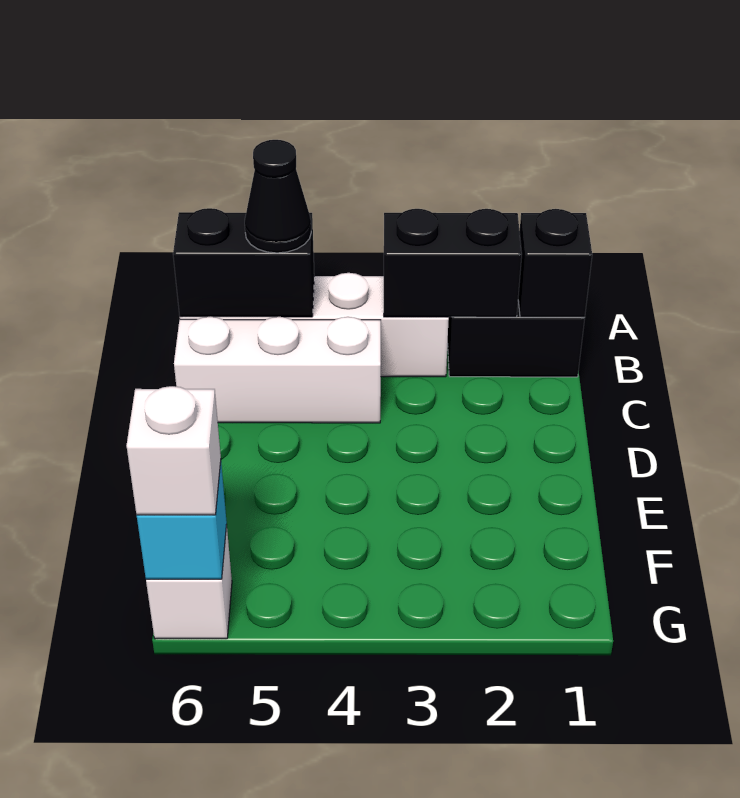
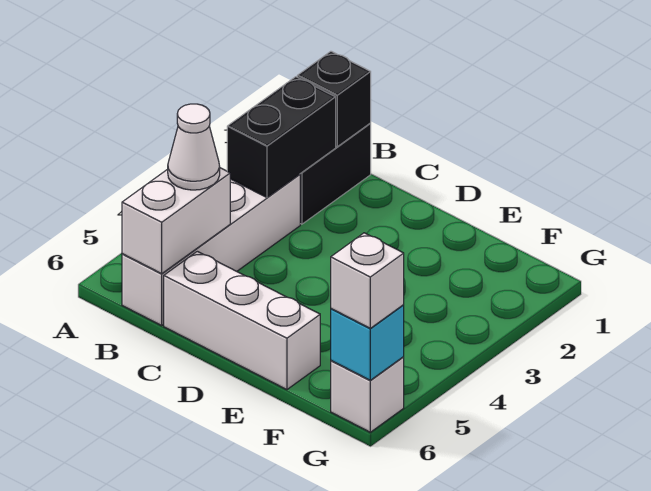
black brick B5:B6 level 2 -> white brick B5:B6 level 2
black cone B5 level 3 -> white cone B5 level 3
white brick C4:C6 level 1 -> white brick C6:E6 level 1

